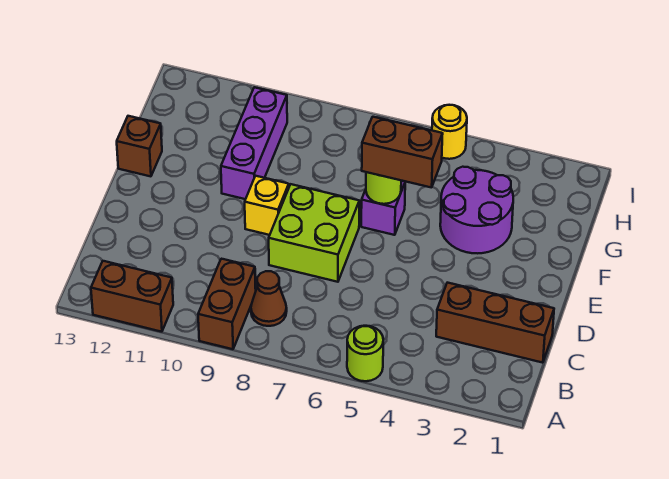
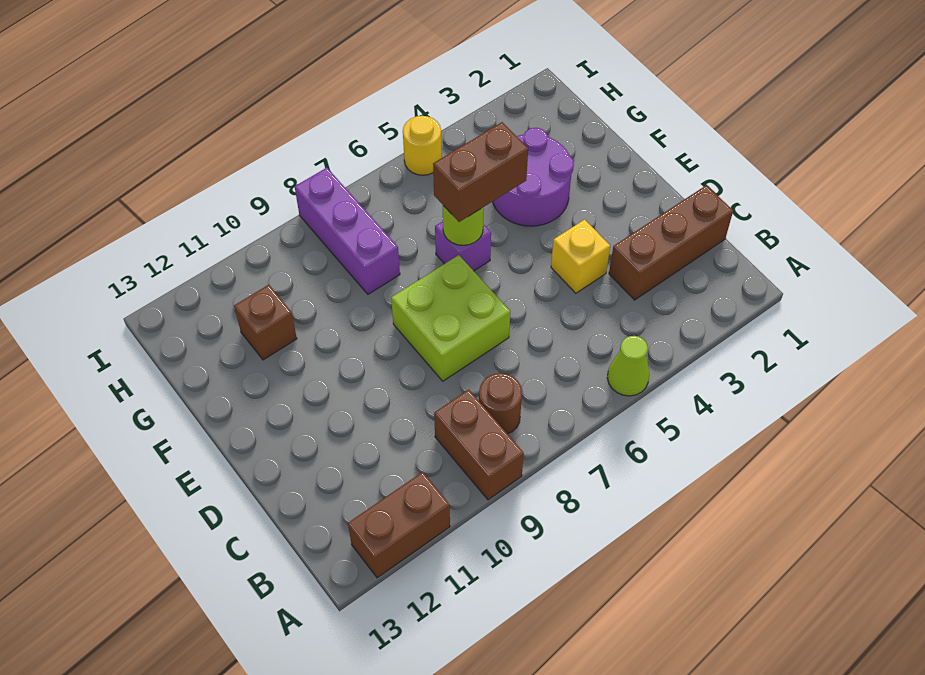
lime round brick A5 level 1 -> lime cone A5 level 1
brown cone B8 level 1 -> brown round brick B8 level 1
yellow brick E9 level 1 -> yellow brick D4 level 1
purple brick F10:H10 level 1 -> purple brick G8:I8 level 1
brown brick F13 level 1 -> brown brick G11 level 1

